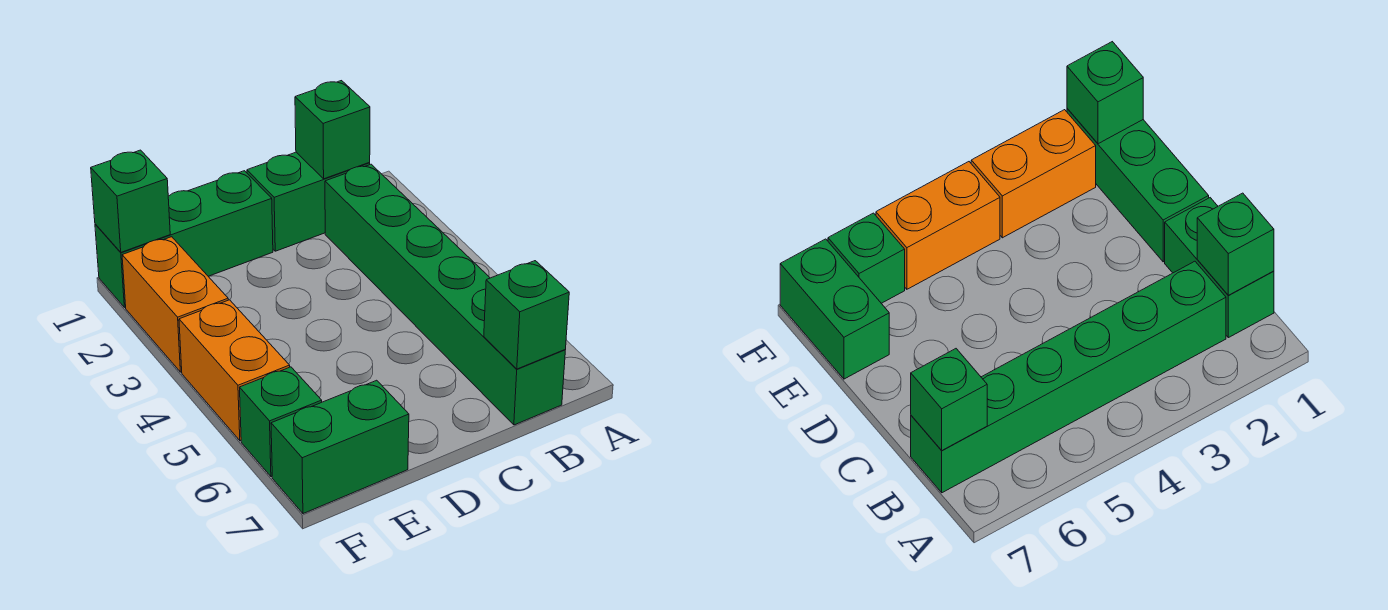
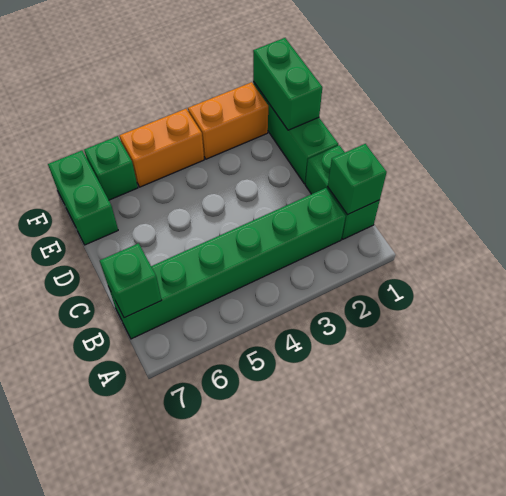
green brick F1 level 2 -> green brick E1:F1 level 2

